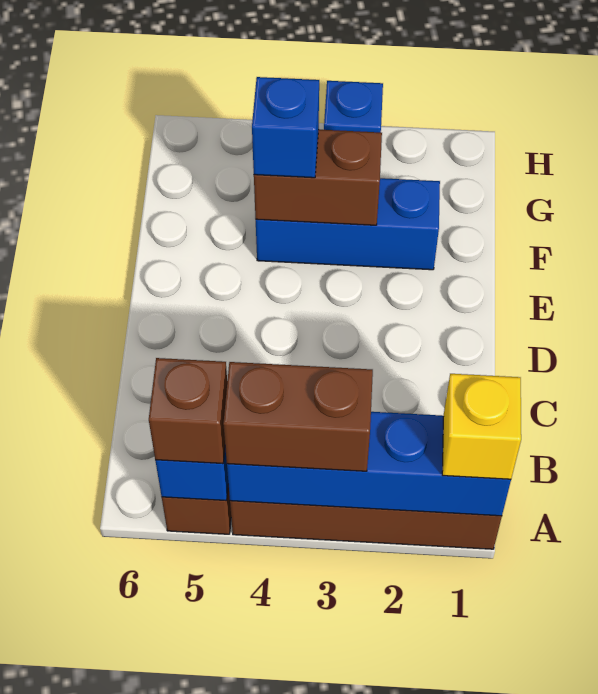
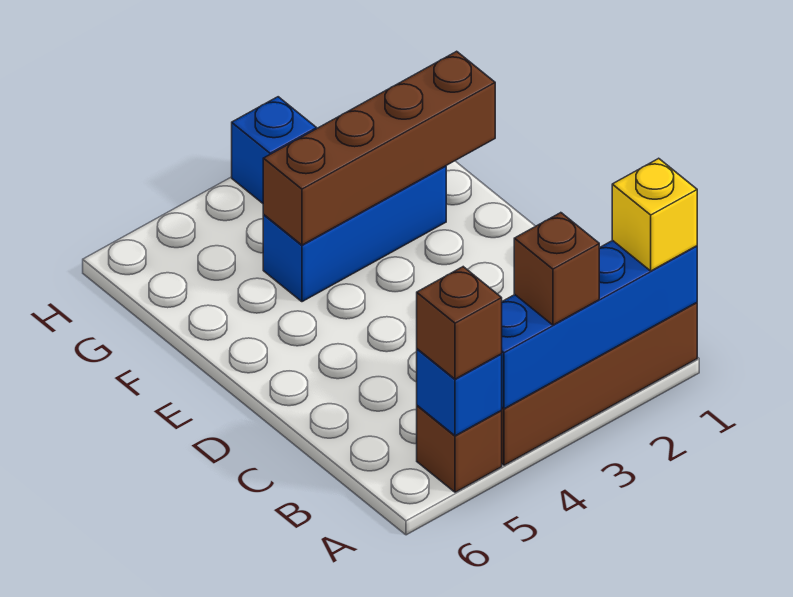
brown brick A3:A4 level 3 -> brown brick A3 level 3
brown brick F3:F4 level 2 -> brown brick F1:F4 level 2
blue brick F4 level 3 -> none

